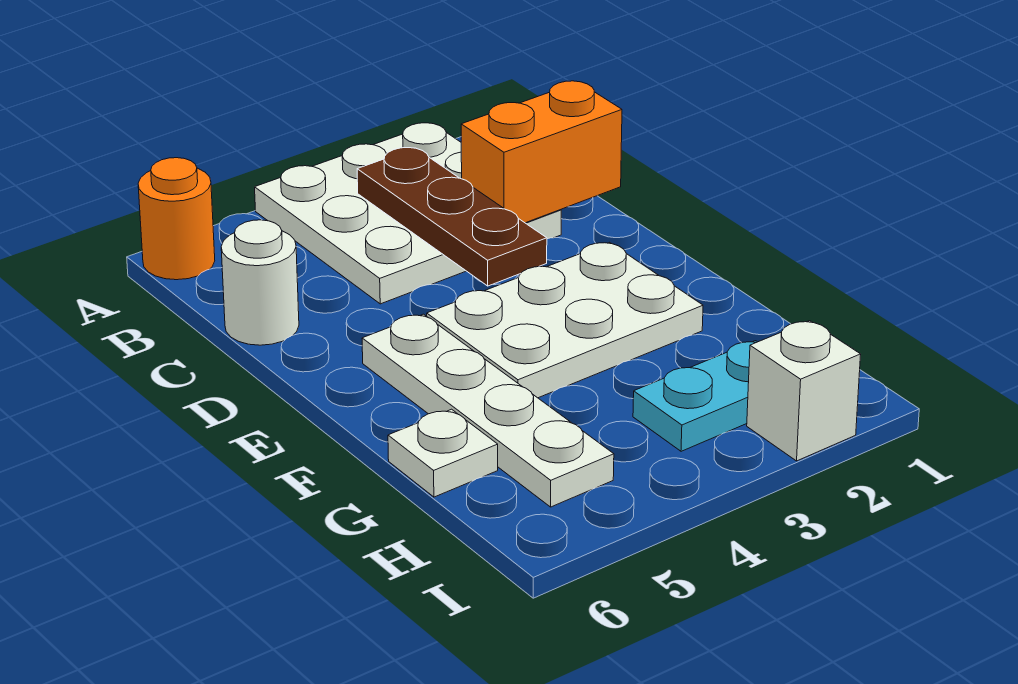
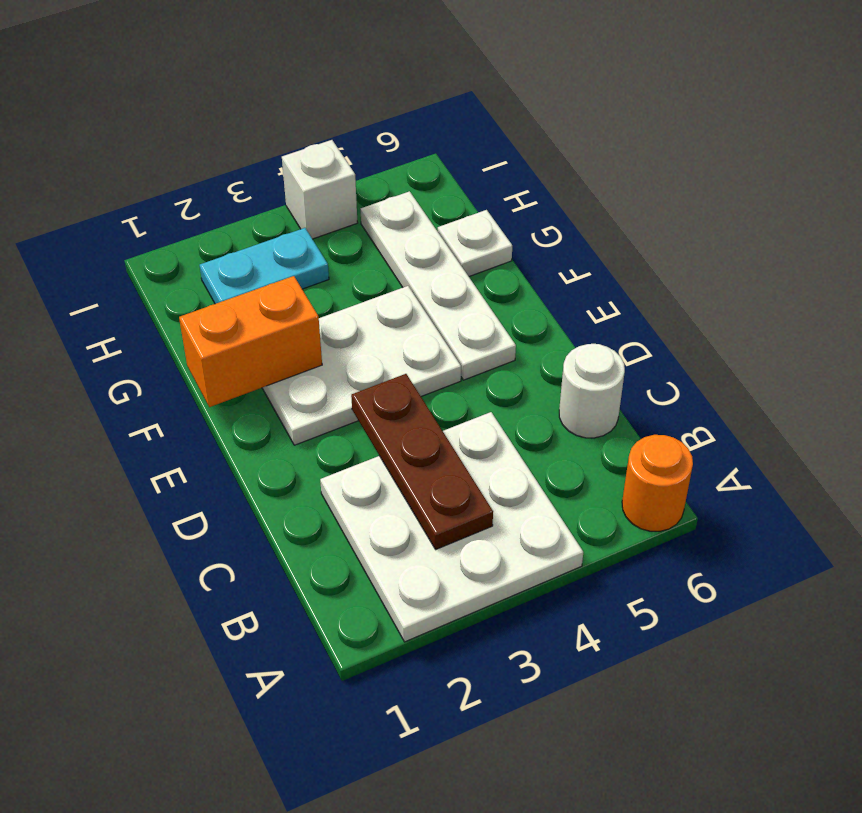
orange brick C1:C2 level 2 -> orange brick F1:F2 level 2
white brick I2 level 1 -> white brick I4 level 1

